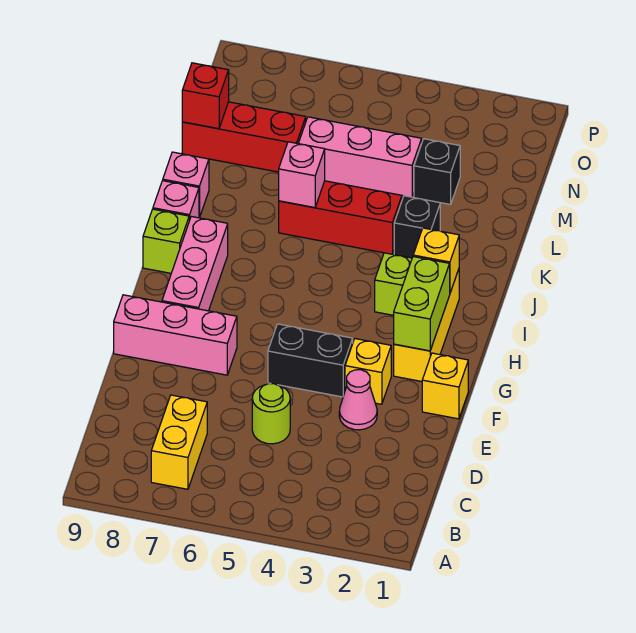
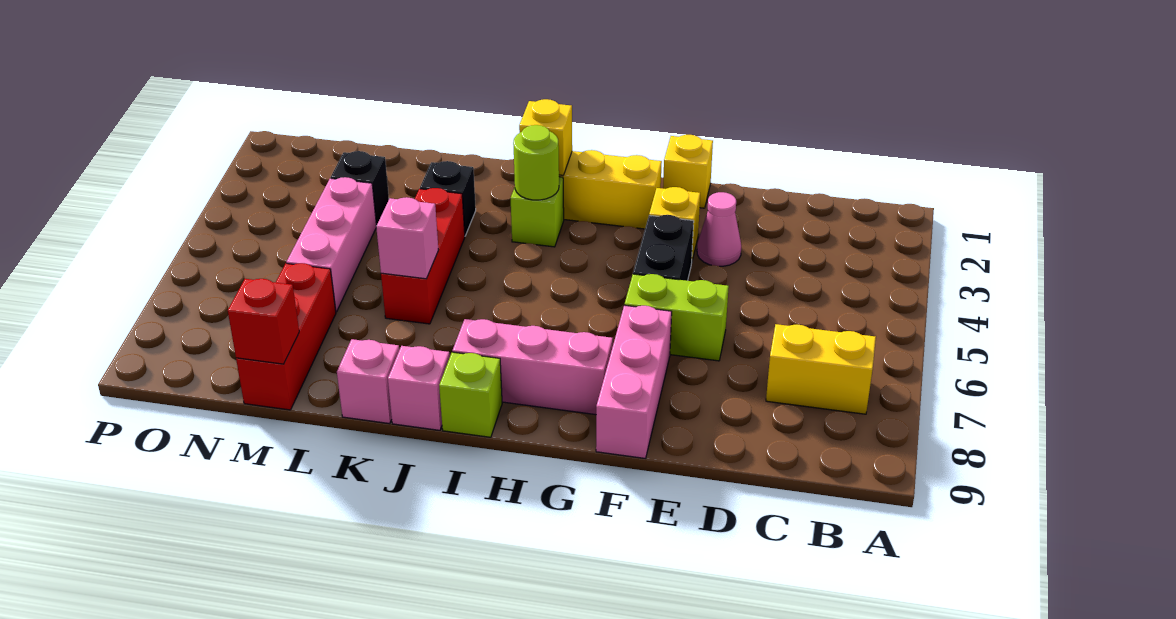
lime round brick D5 level 1 -> lime round brick I3 level 2
lime brick G2:H2 level 2 -> lime brick E6:F6 level 1

